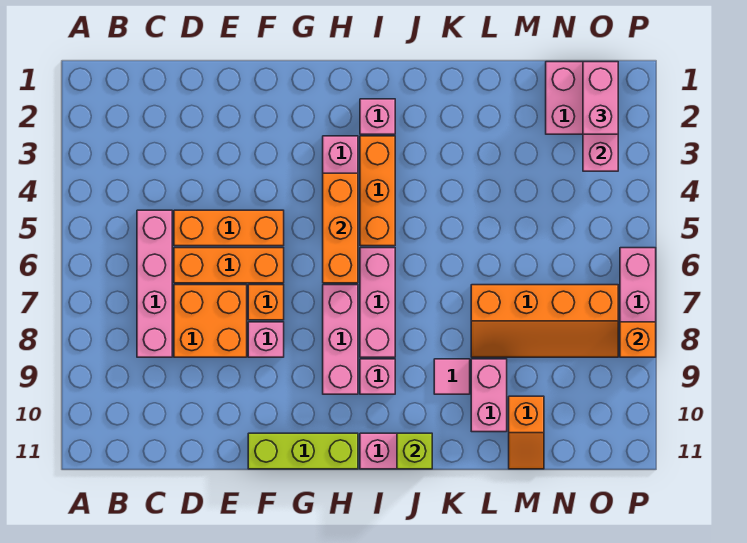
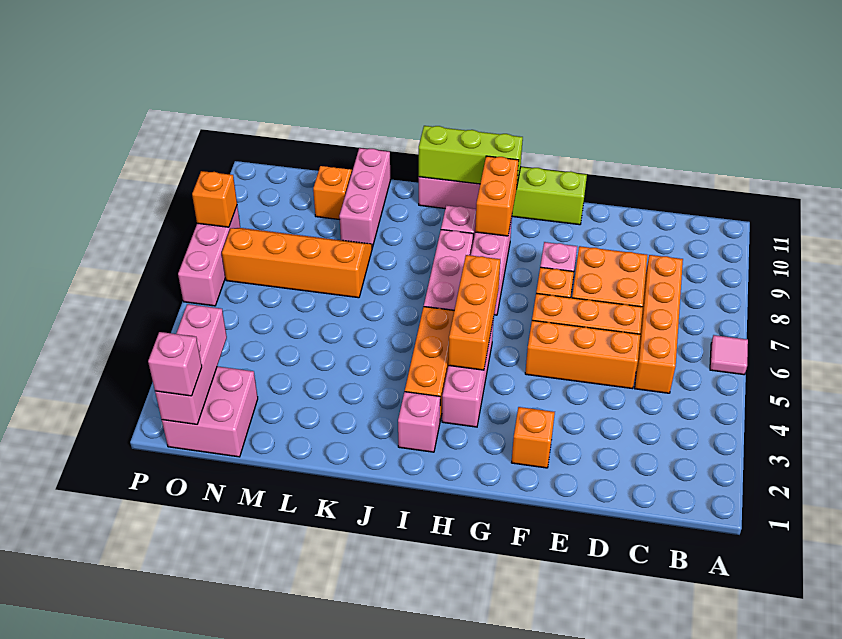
pink brick C5:C8 level 1 -> orange brick C5:C8 level 1
none -> orange brick F2 level 1
none -> orange brick H9:H10 level 2
lime brick J11 level 2 -> lime brick H11:J11 level 2
pink tile K9 level 1 -> pink tile A6 level 1
pink brick L9:L10 level 1 -> pink brick L9:L11 level 1
pink brick O1:O2 level 3 -> pink brick O1 level 3

